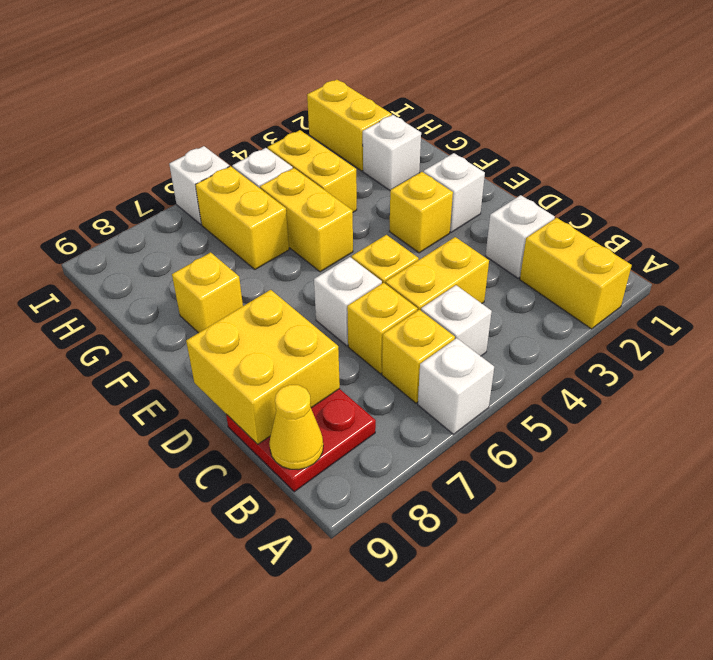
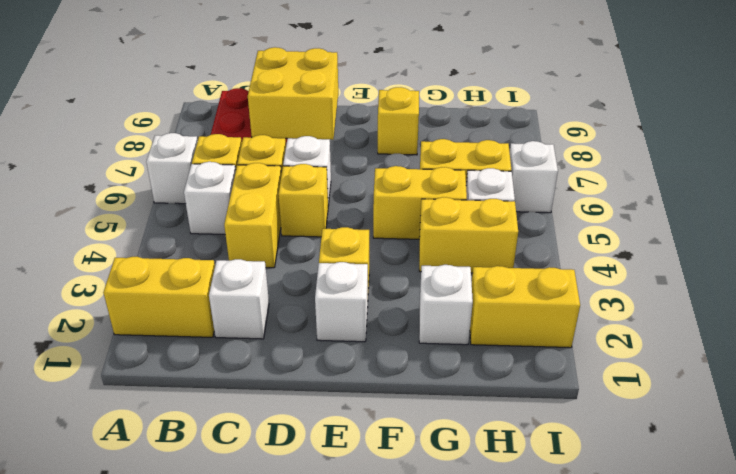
yellow cone B9 level 2 -> none

